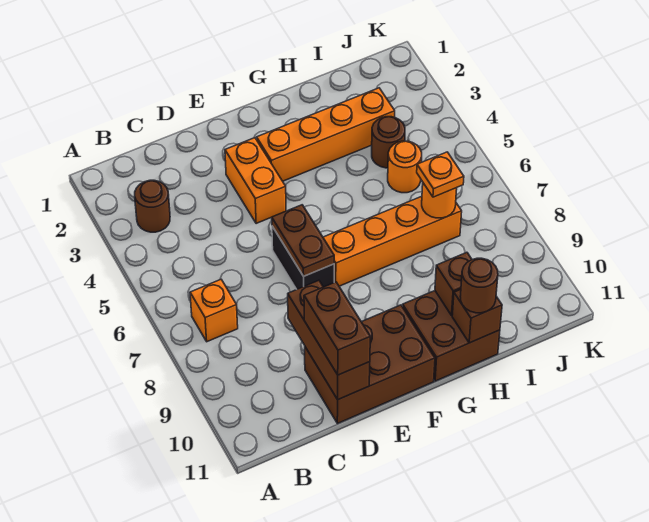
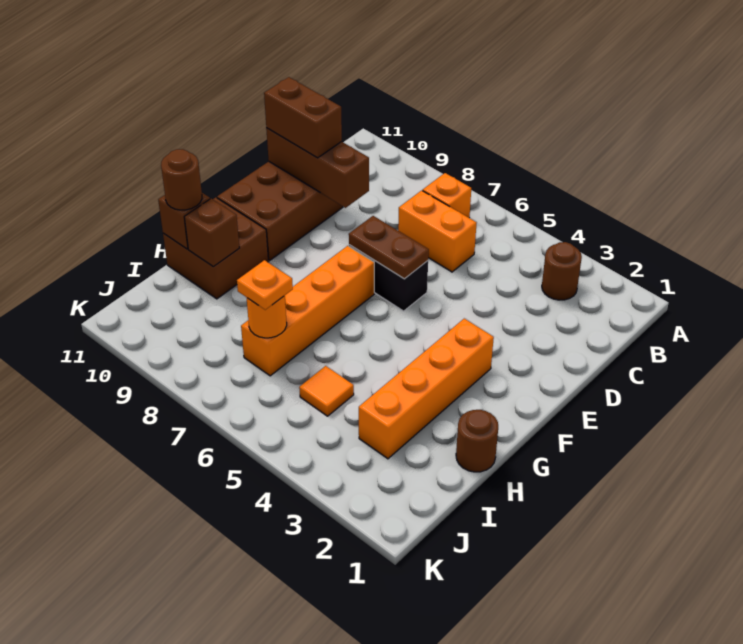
orange brick E3:E4 level 1 -> orange brick C6:C7 level 1
brown round brick I4 level 1 -> brown round brick H1 level 1
orange round brick I5 level 1 -> orange tile I5 level 1

